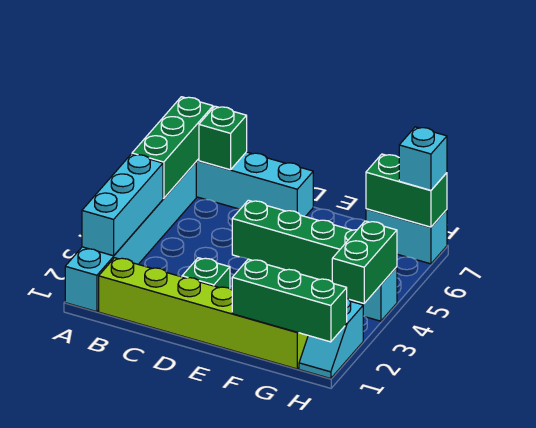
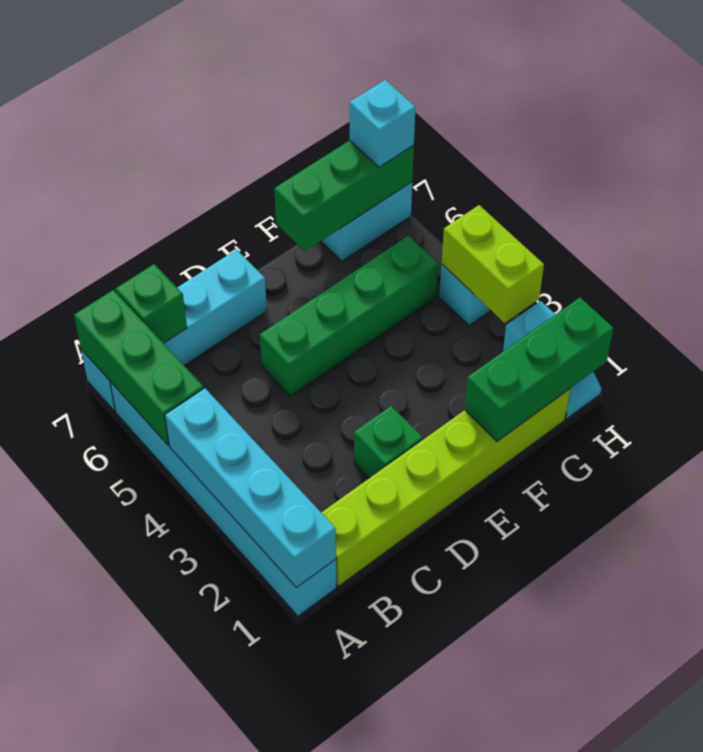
cyan brick A2:A4 level 2 -> cyan brick A1:A4 level 2
green brick G7:H7 level 2 -> green brick F7:H7 level 2
green brick H3:H4 level 2 -> lime brick H3:H4 level 2

